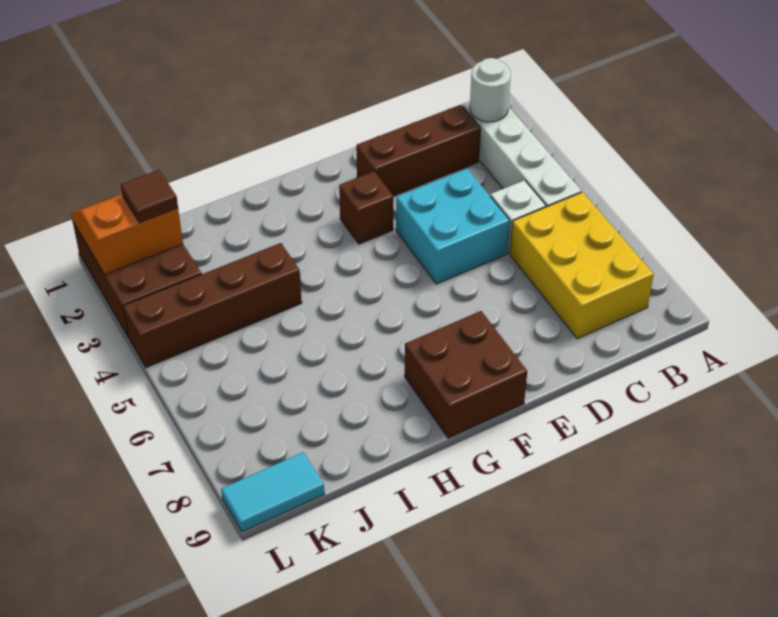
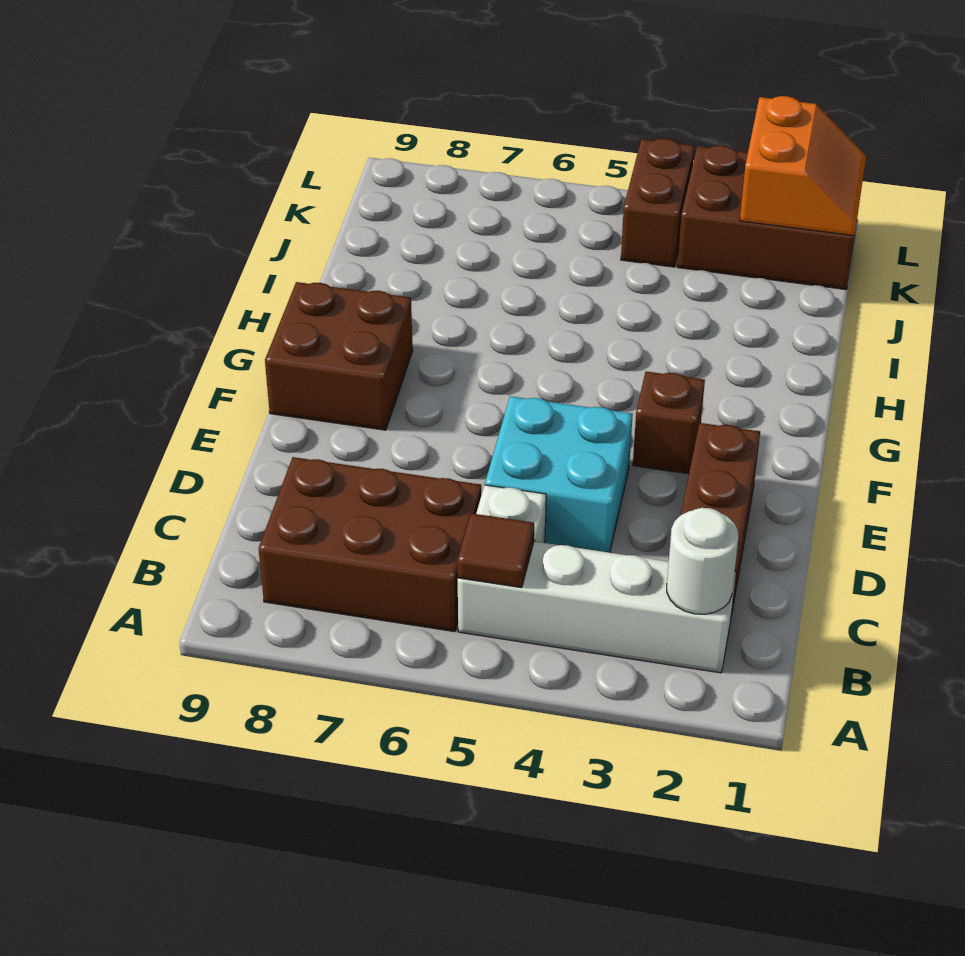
yellow brick B6:C8 level 1 -> brown brick B6:C8 level 1
brown brick I4:L4 level 1 -> brown brick K4:L4 level 1
brown tile K2 level 3 -> brown tile B5 level 2
cyan tile K9:L9 level 1 -> none

